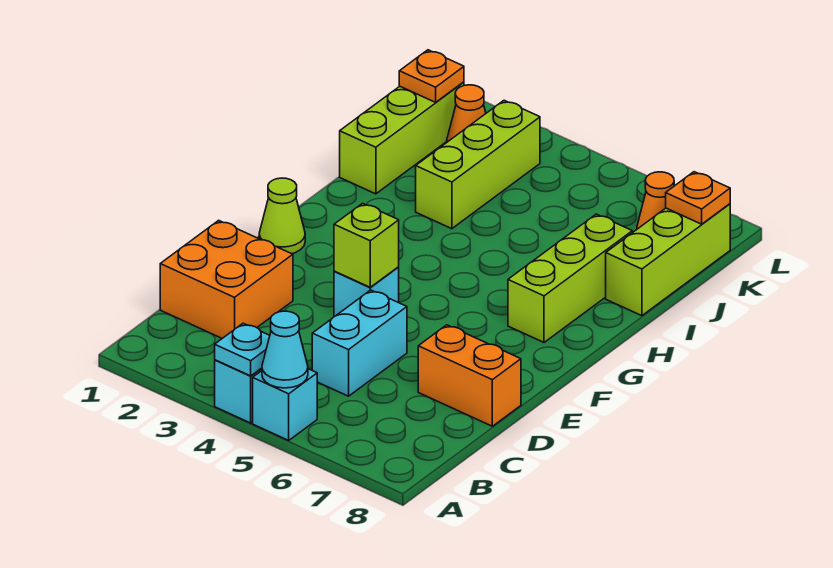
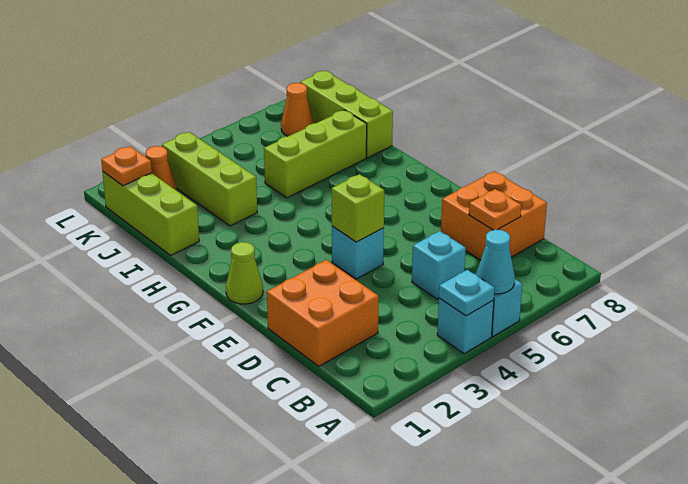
cyan brick C5:D5 level 1 -> cyan brick C5 level 1
orange brick D7:D8 level 1 -> orange brick C7:D8 level 1
lime brick G7:I7 level 1 -> lime brick I5:I7 level 1
orange plate K8 level 2 -> orange plate C7 level 2

